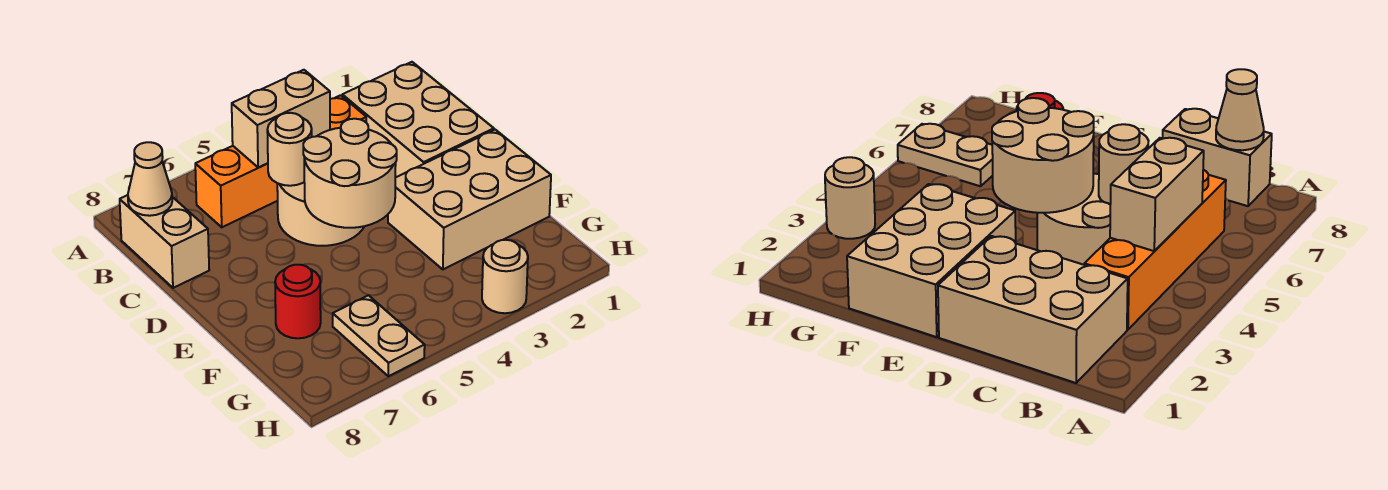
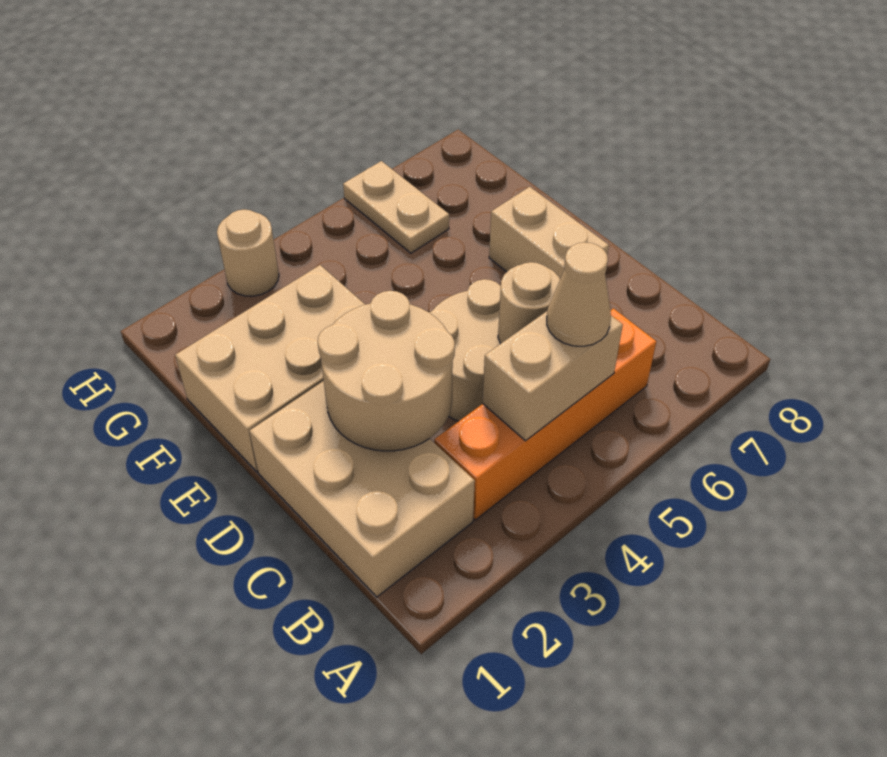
tan brick B8:C8 level 1 -> tan brick D7:E7 level 1
tan cone B8 level 2 -> tan cone B5 level 3
tan round brick D4:E5 level 2 -> tan round brick C2:D3 level 2
red round brick F7 level 1 -> none

